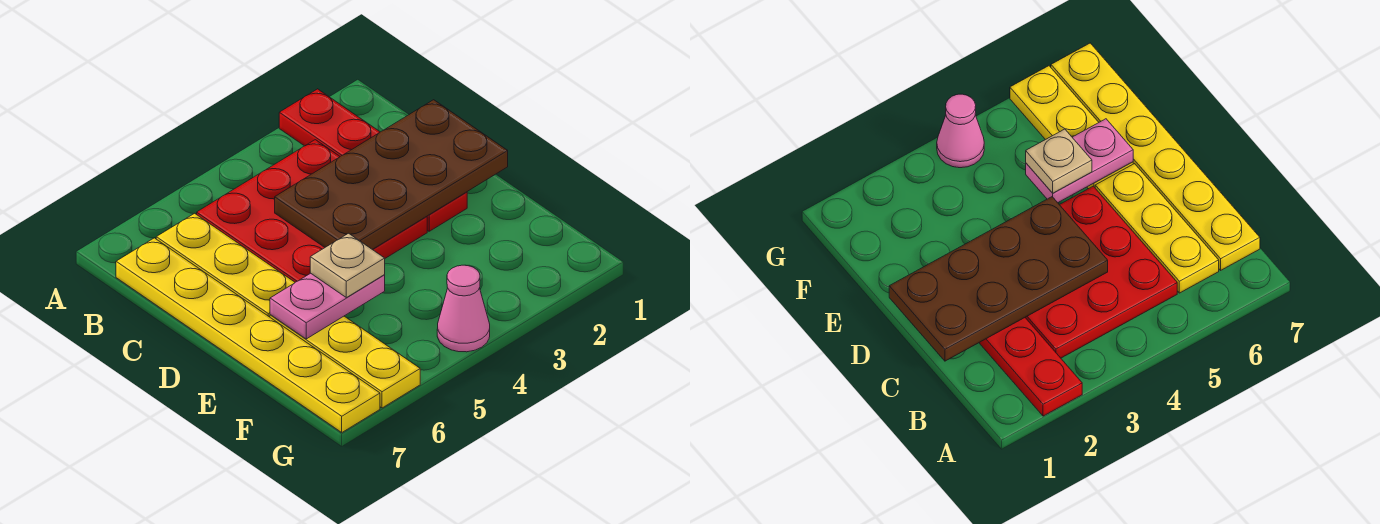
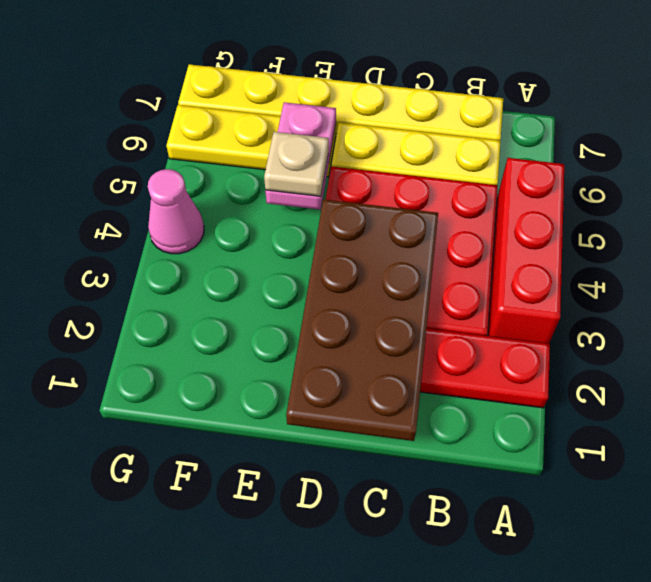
none -> red brick A3:A5 level 1

